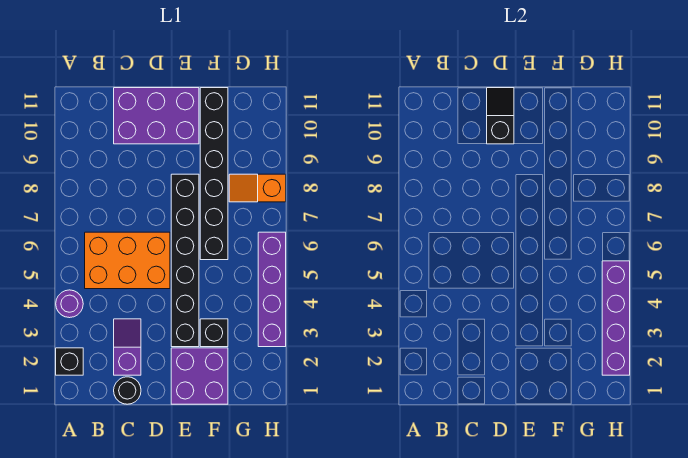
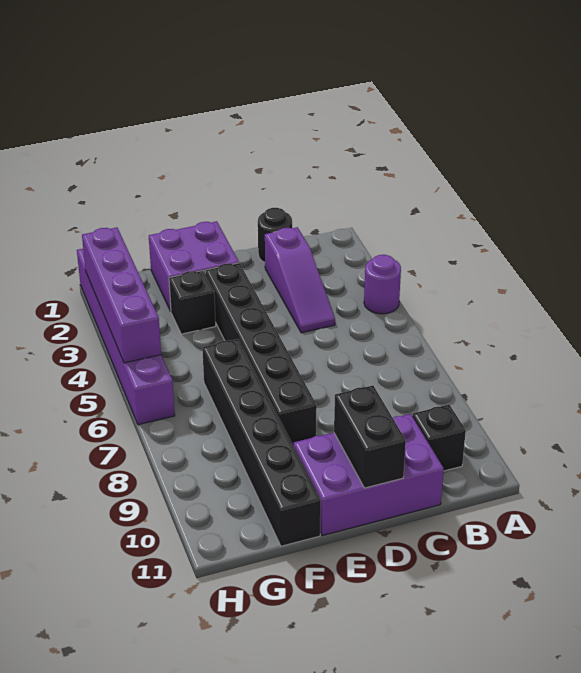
black brick A2 level 1 -> black brick B10 level 1
orange brick B5:D6 level 1 -> none
purple slope C2:C3 level 1 top 2 -> purple slope C2:C4 level 1 top 2
black slope D10:D11 level 2 top 10 -> black brick D10:D11 level 2
orange slope G8:H8 level 1 top H -> none
purple brick H3:H6 level 1 -> purple brick H1:H6 level 1

